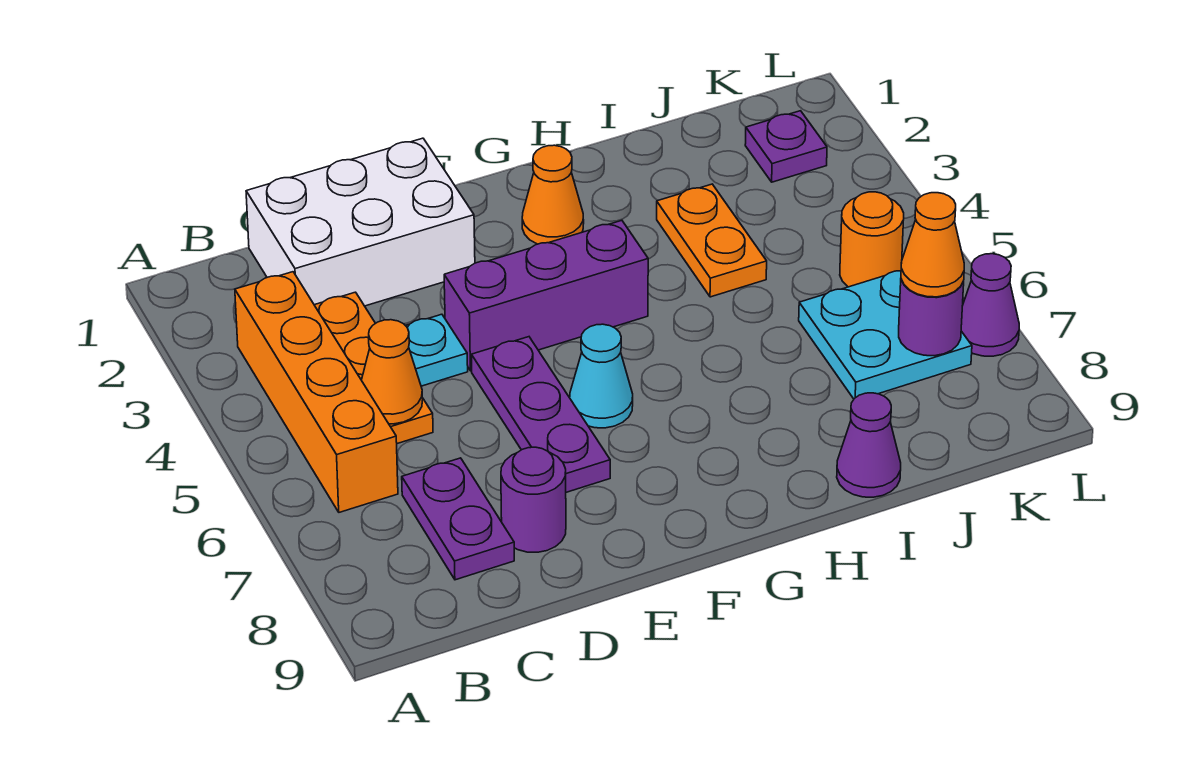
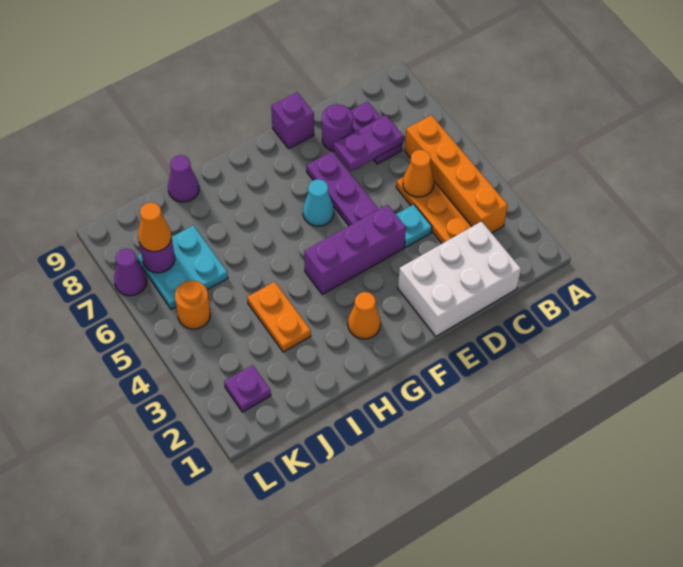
none -> purple plate C7:D7 level 2
none -> purple brick E9 level 1

